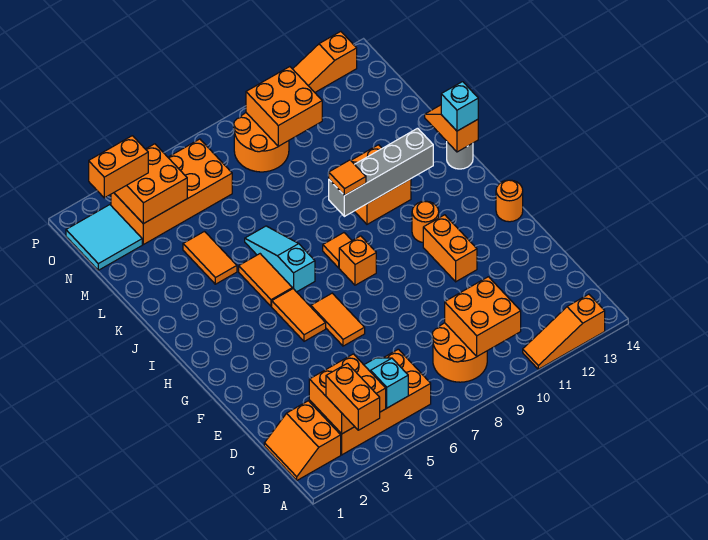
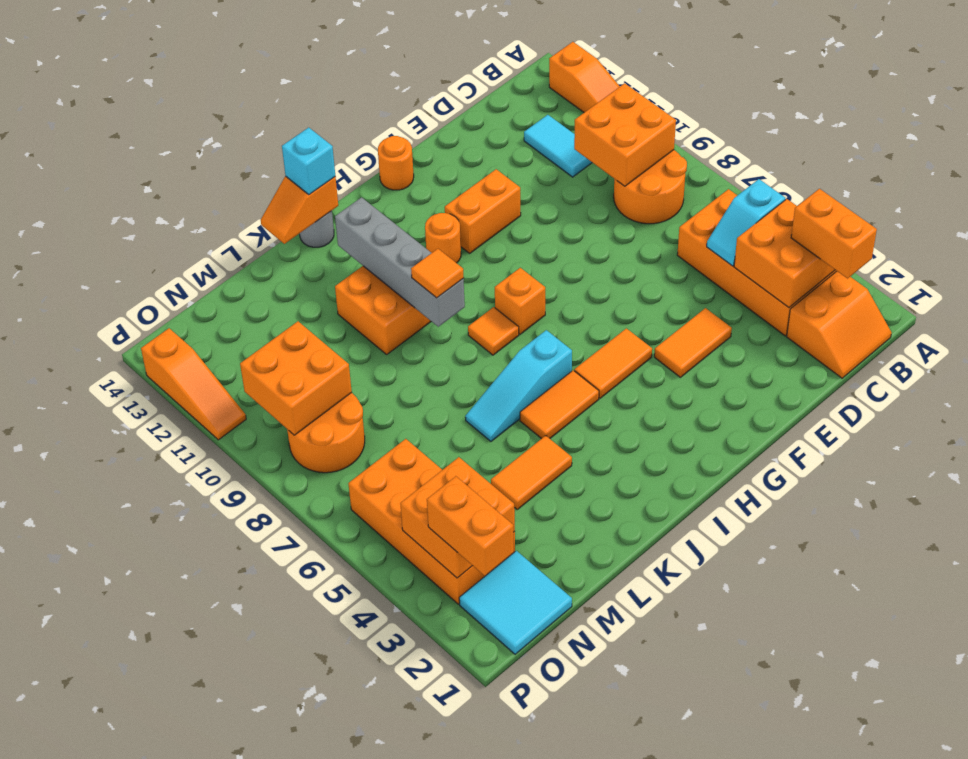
orange brick A3:B3 level 3 -> orange brick B2:B3 level 3
none -> cyan tile C11:C12 level 1
orange tile F6:G6 level 1 -> orange tile E4:F4 level 1

